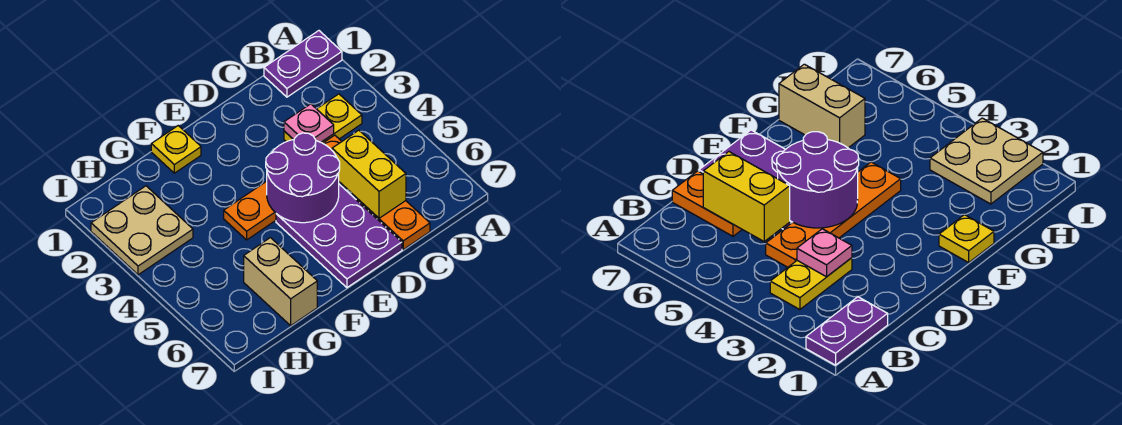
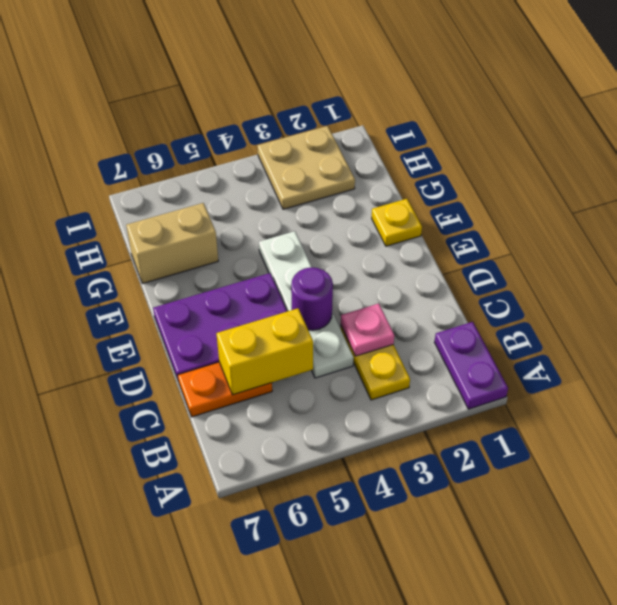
orange plate C4:F4 level 1 -> white plate C4:F4 level 1
purple round brick D4:E5 level 2 -> purple round brick D4 level 2

